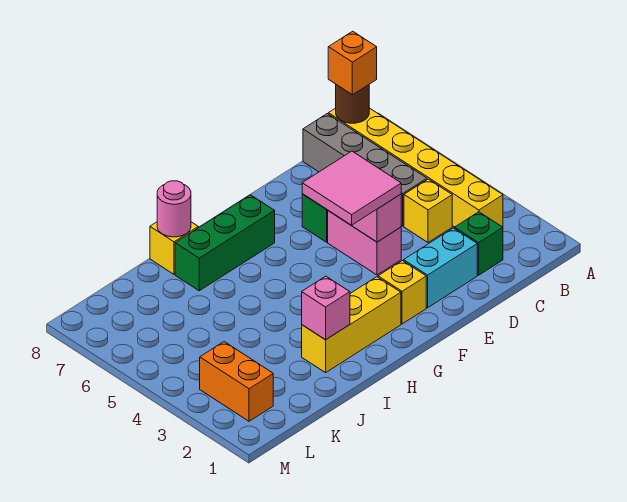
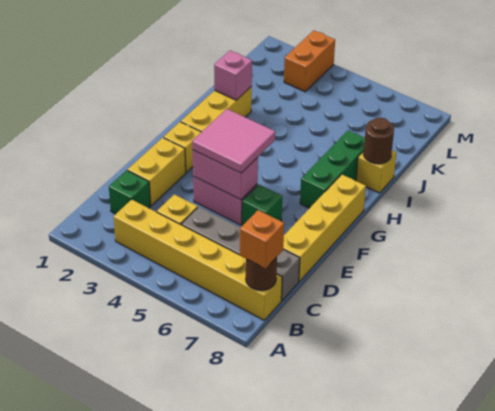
cyan brick D2:E2 level 1 -> yellow brick D2:E2 level 1
none -> yellow brick D8:G8 level 1
pink round brick I8 level 2 -> brown round brick I8 level 2
orange brick L2:L3 level 1 -> orange brick L3:M3 level 1

